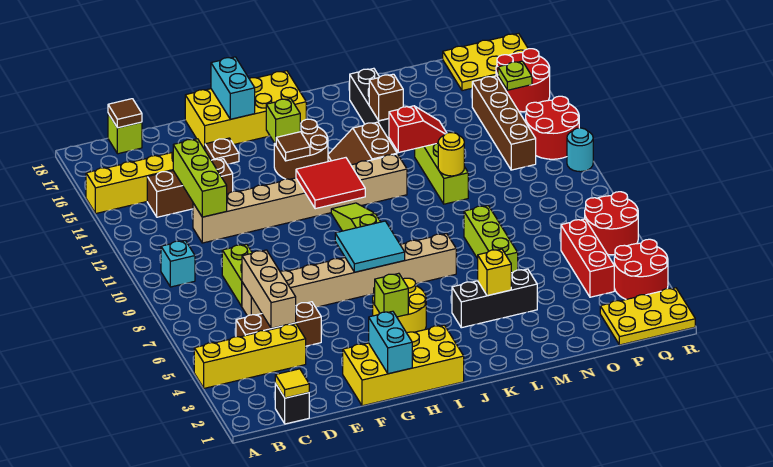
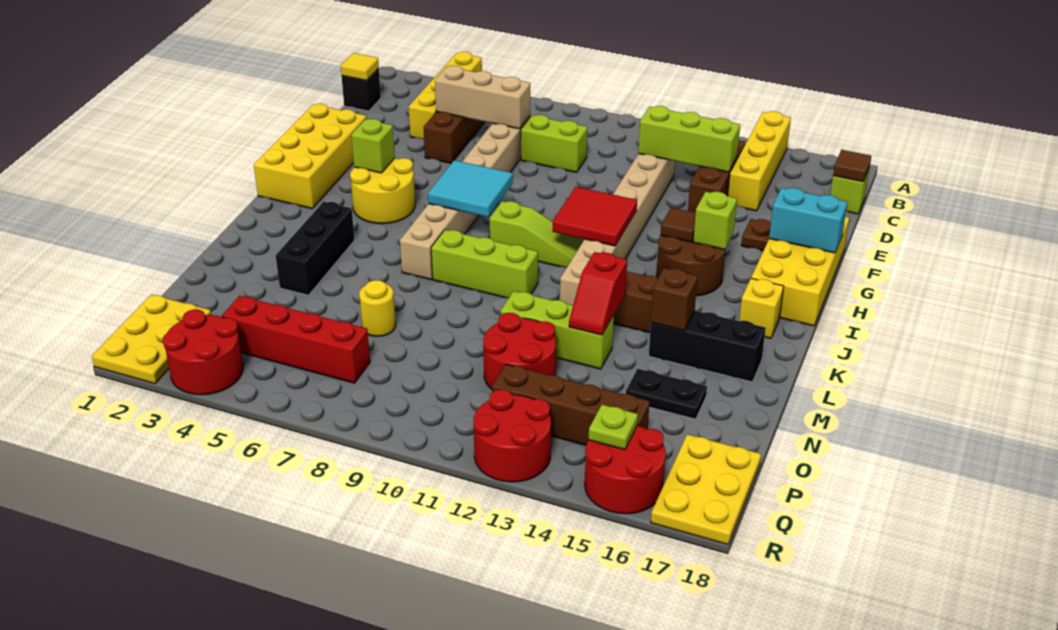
cyan brick B10 level 1 -> none
cyan brick G1:G2 level 2 -> none
yellow brick L4 level 2 -> yellow brick J17 level 1
lime brick M6:M8 level 1 -> lime brick K8:K10 level 1
yellow round brick M11 level 2 -> yellow round brick N7 level 1
none -> black plate N15:N16 level 1
red brick P4:P6 level 1 -> red brick P4:P7 level 1
red round brick Q6:R7 level 1 -> red round brick N11:O12 level 1
cyan round brick R11 level 1 -> none

